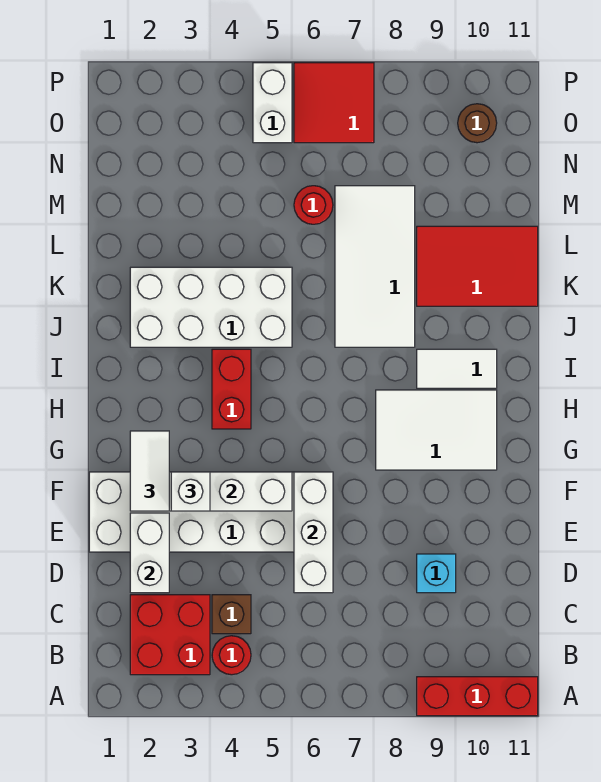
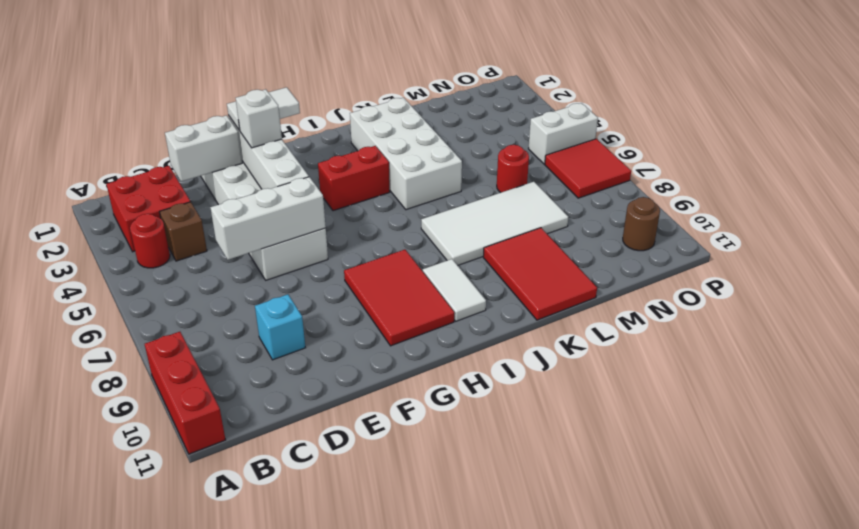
white tile G8:H10 level 1 -> red tile G8:H10 level 1

